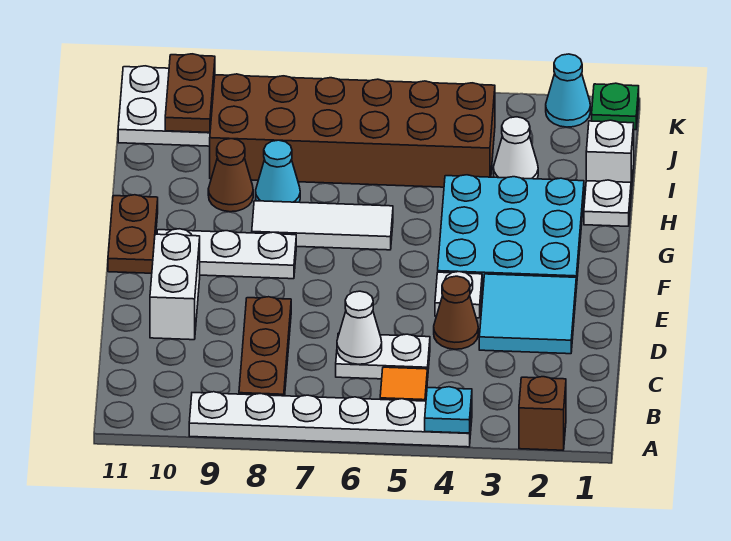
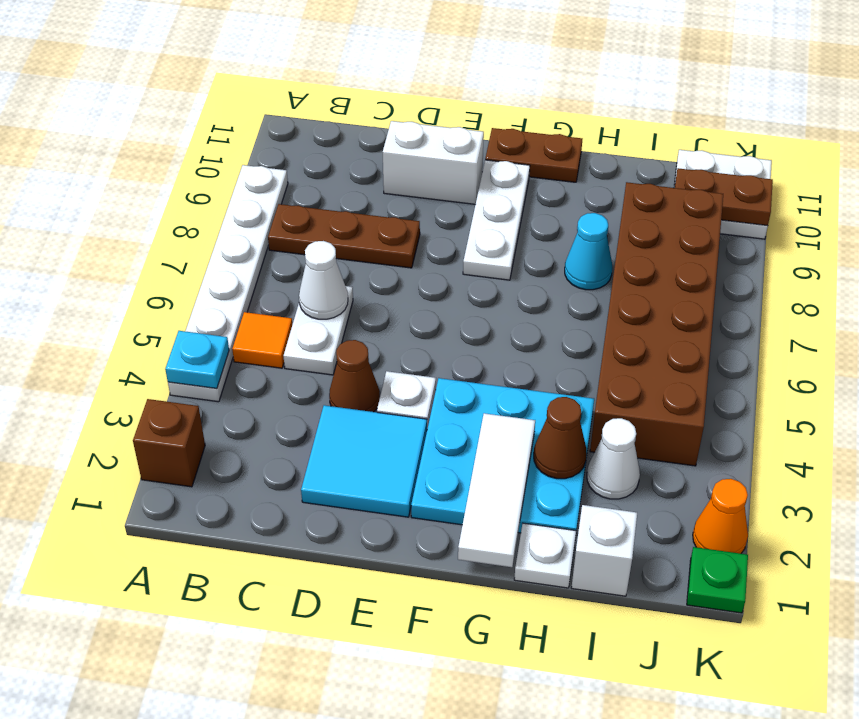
white tile G6:G8 level 1 -> white tile G1:G3 level 2
brown cone H9 level 1 -> brown cone H3 level 2
cyan cone K2 level 1 -> orange cone K2 level 1

